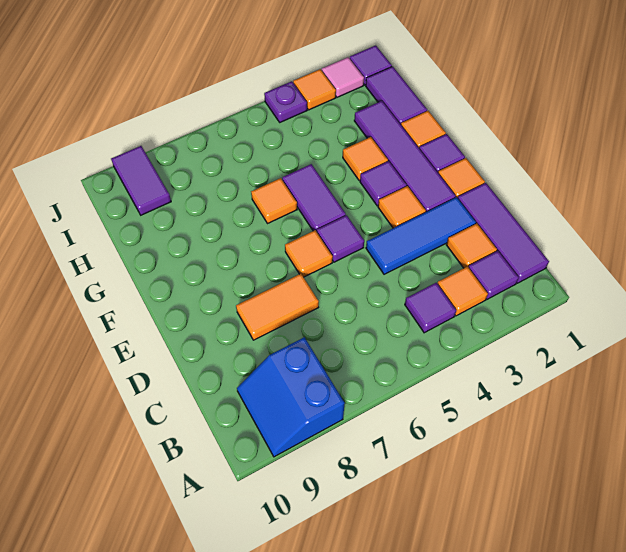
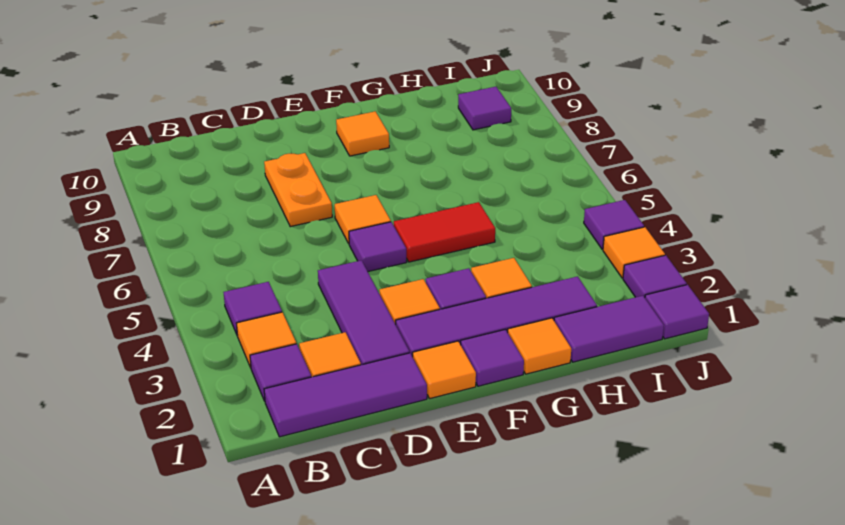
blue slope A8:B9 level 1 top 8 -> none
blue tile D2:D4 level 1 -> purple tile D2:D4 level 1
orange tile D7:D8 level 1 -> orange plate D7:D8 level 1
purple tile F5:G5 level 1 -> red tile F5:G5 level 1
orange tile G6 level 1 -> orange tile F9 level 1
purple tile I9:J9 level 1 -> purple tile I9 level 1
pink tile J2 level 1 -> purple tile J2 level 1
purple plate J4 level 1 -> purple tile J4 level 1

